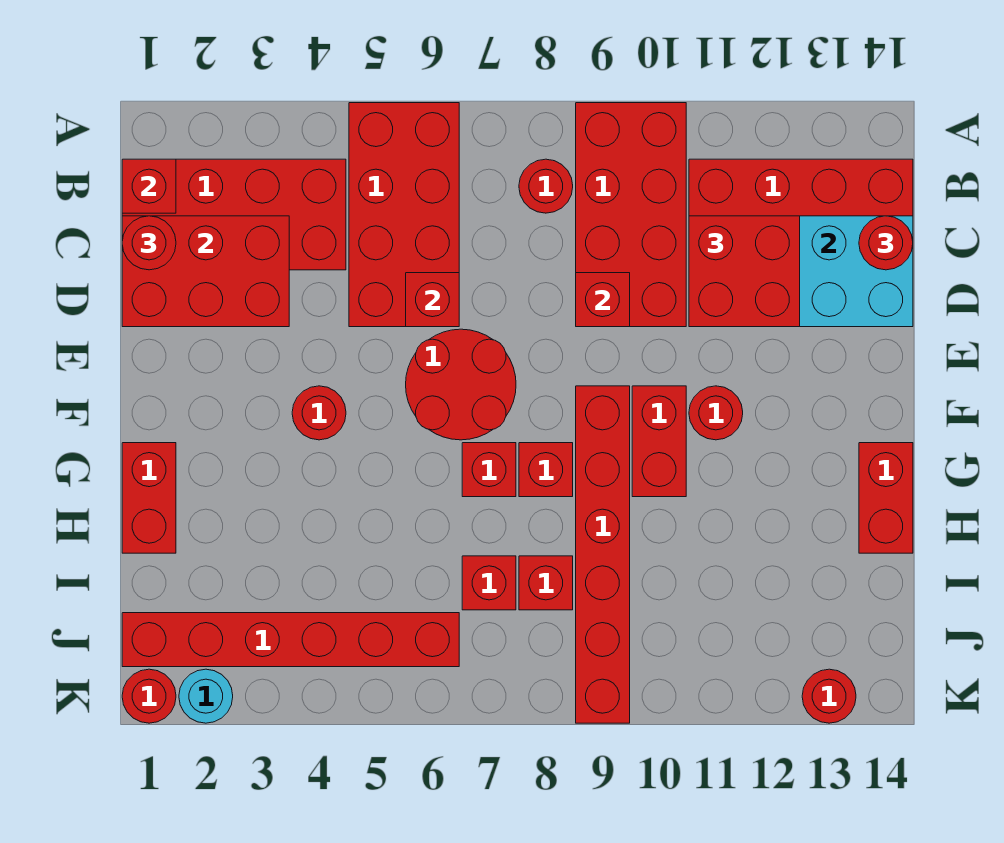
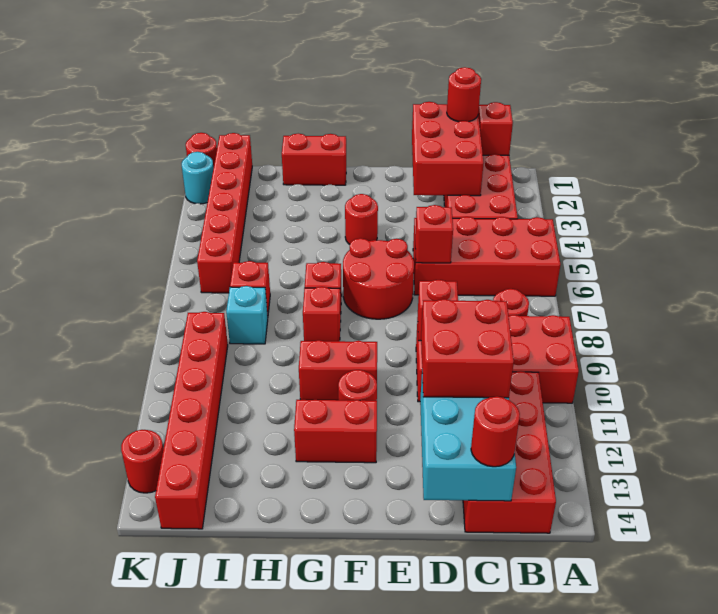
red brick F9:K9 level 1 -> red brick J9:J14 level 1
red brick G14:H14 level 1 -> red brick F12:G12 level 1
red brick I8 level 1 -> cyan brick I8 level 1

